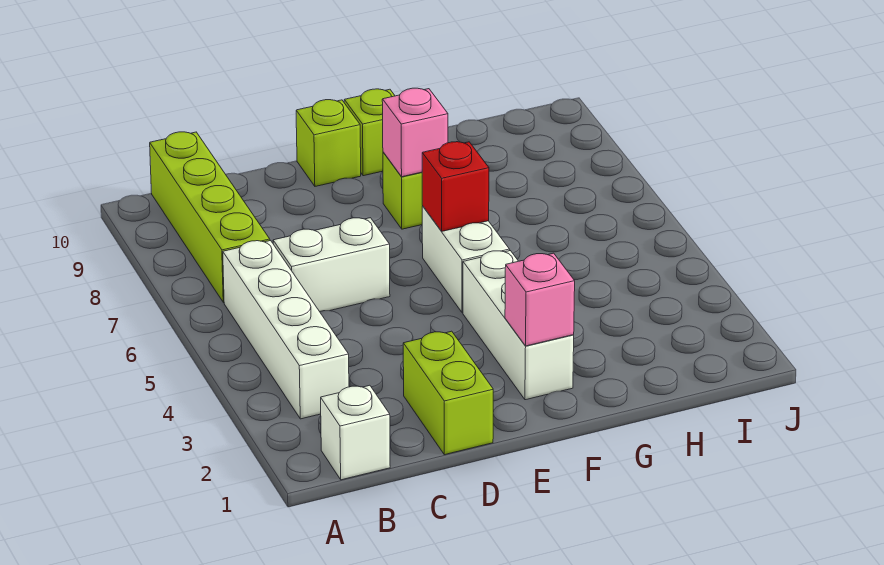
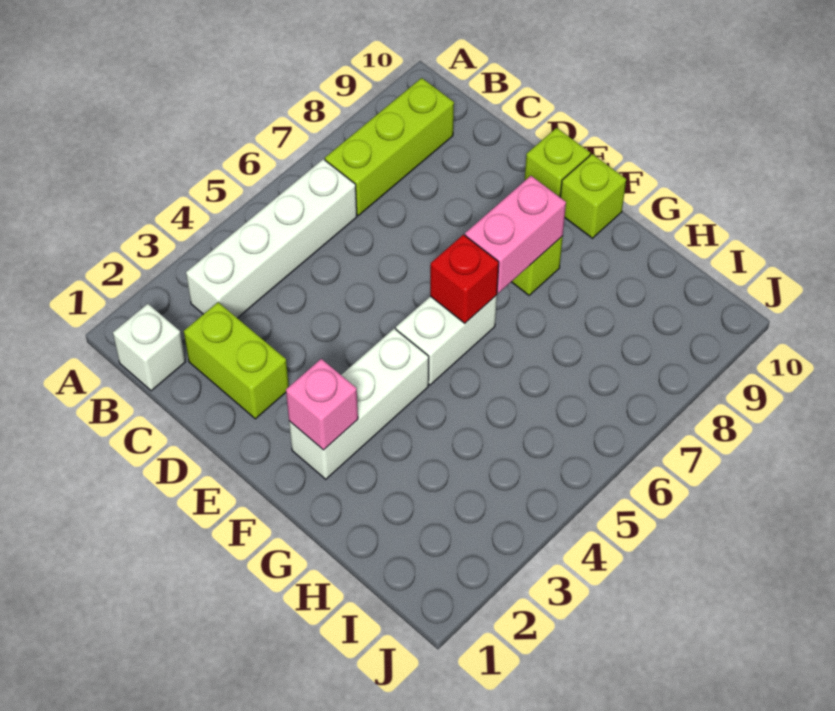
lime brick B7:B10 level 1 -> lime brick B7:B9 level 1
white brick C6:D6 level 1 -> none
lime brick D1:D2 level 1 -> lime brick C2:D2 level 1
pink brick F8 level 2 -> pink brick F7:F8 level 2

